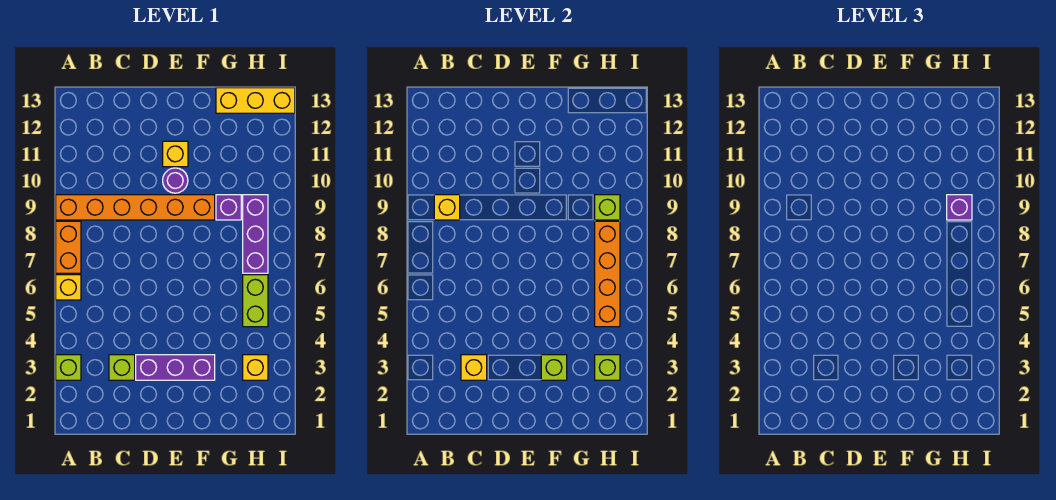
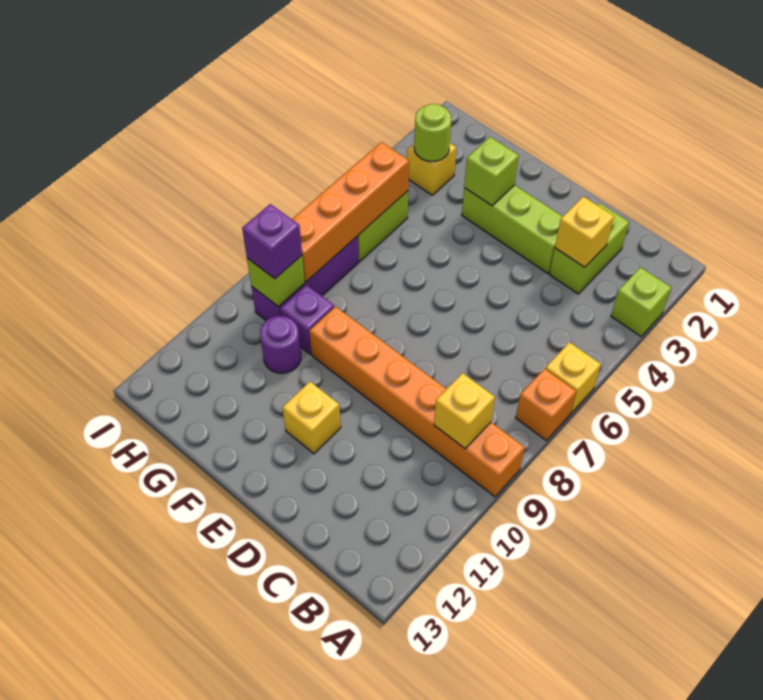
orange brick A7:A8 level 1 -> orange brick A7 level 1
lime brick C3 level 1 -> lime brick C2:C3 level 1
purple brick D3:F3 level 1 -> lime brick D3:F3 level 1
purple round brick E10 level 1 -> purple round brick G10 level 1
yellow brick G13:I13 level 1 -> none
lime brick H3 level 2 -> lime round brick H3 level 2

